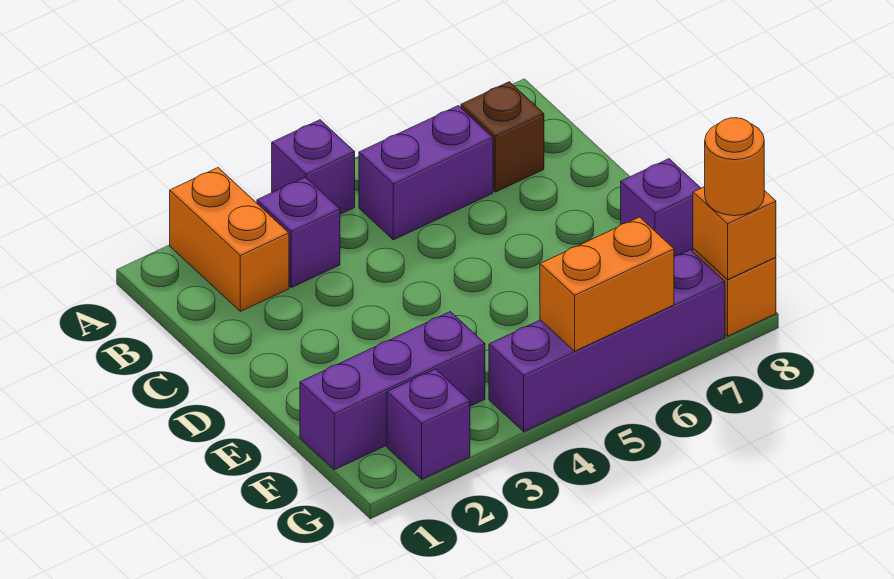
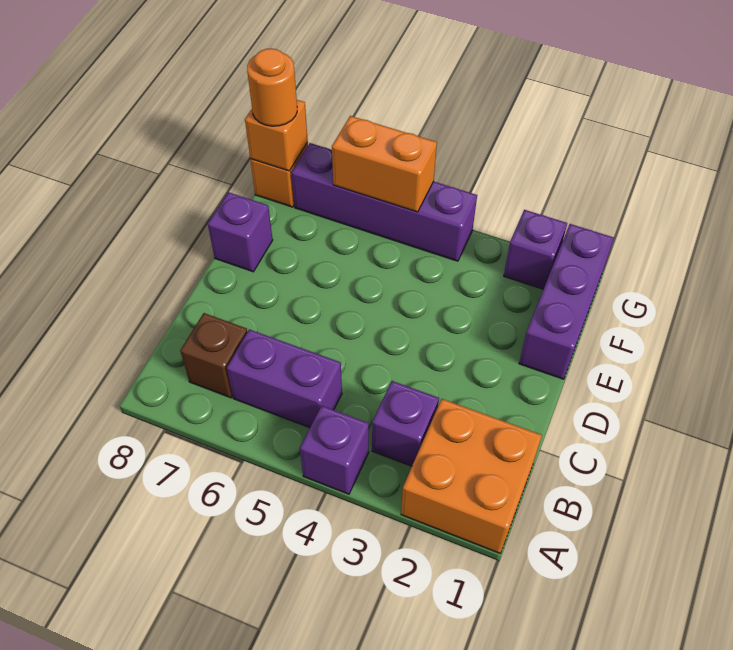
orange brick A2:B2 level 1 -> orange brick A1:B2 level 1
purple brick F1:F3 level 1 -> purple brick E1:G1 level 1

